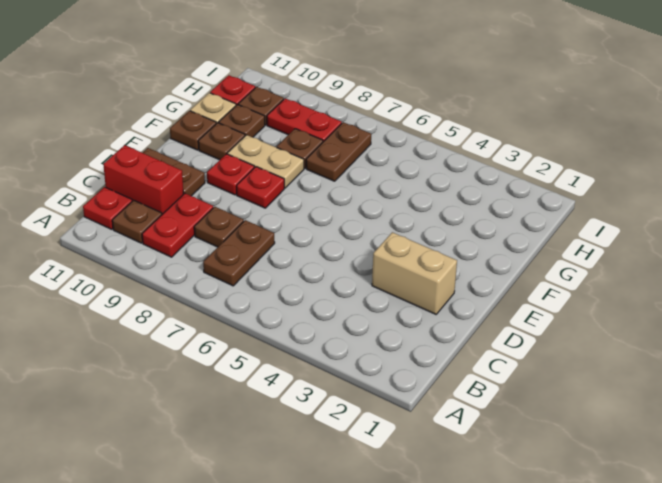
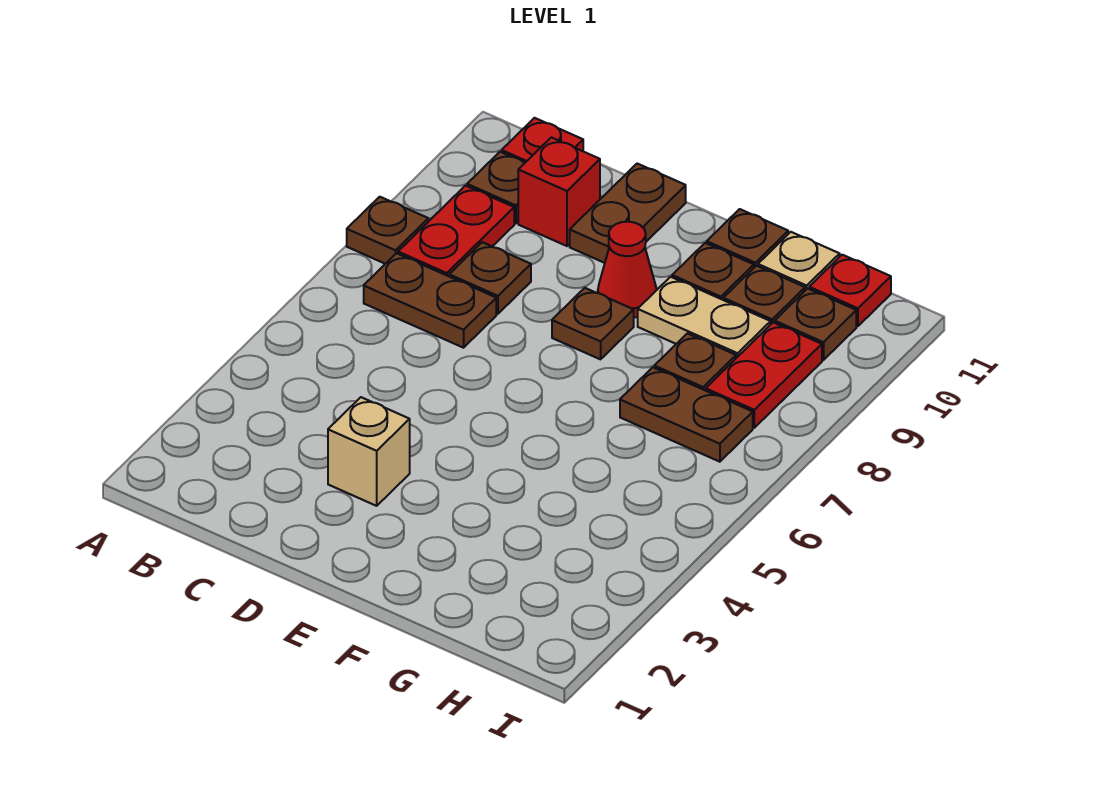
none -> brown plate A8 level 1
red plate B9:C9 level 1 -> red plate B8:B9 level 1
red brick C10:C11 level 1 -> red brick C10 level 1
tan brick D2:D3 level 1 -> tan brick D3 level 1
red plate E8 level 1 -> brown plate E8 level 1
red plate E9 level 1 -> red cone E9 level 1
tan plate F8:F9 level 1 -> tan plate F9:G9 level 1

